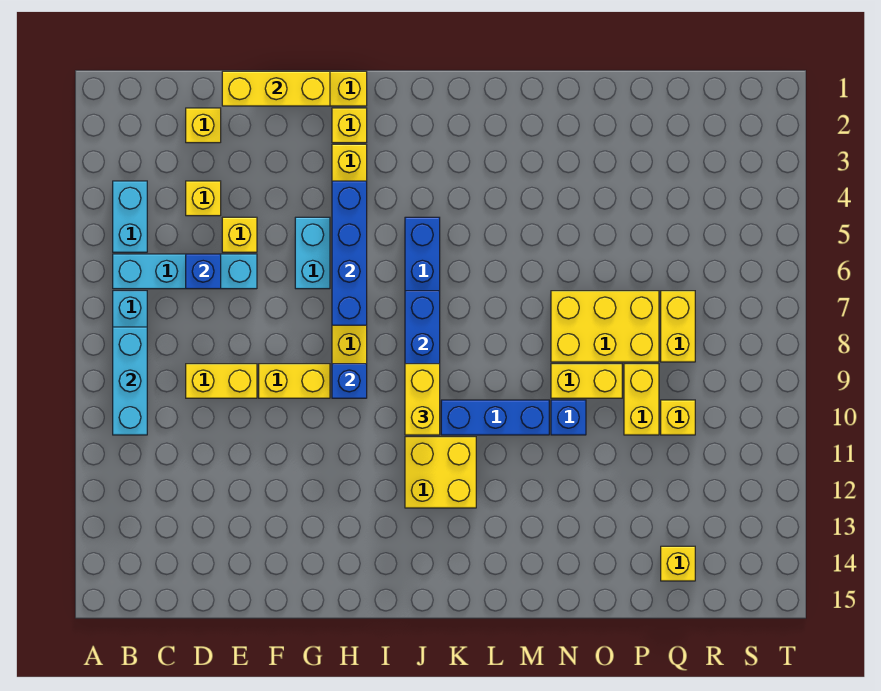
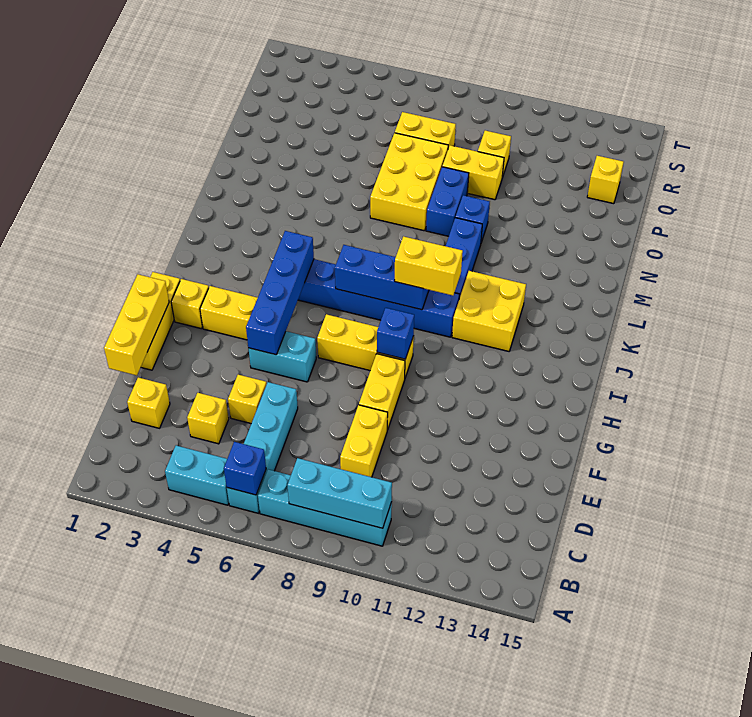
blue brick D6 level 2 -> blue brick B6 level 2
blue brick H4:H7 level 2 -> blue brick G5:J5 level 2
yellow brick N9:O9 level 1 -> blue brick N9:O9 level 1

